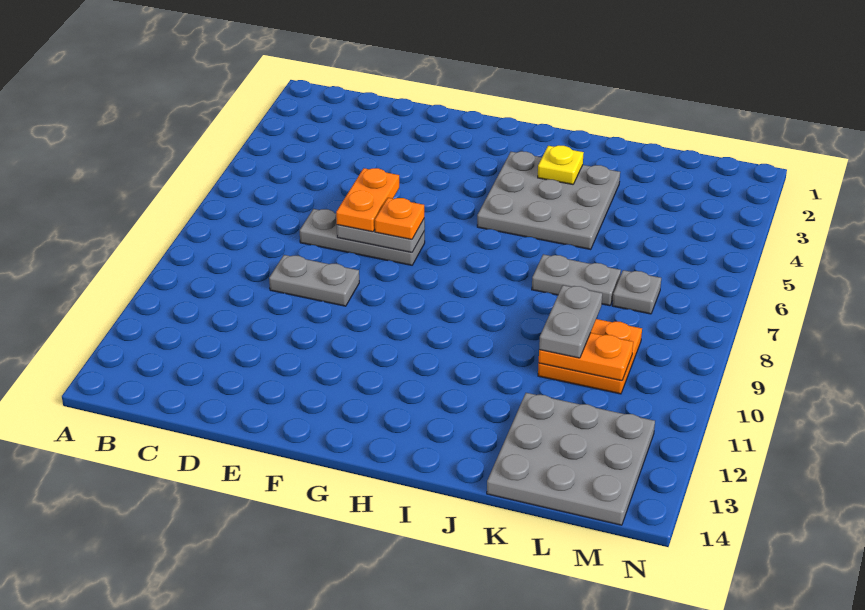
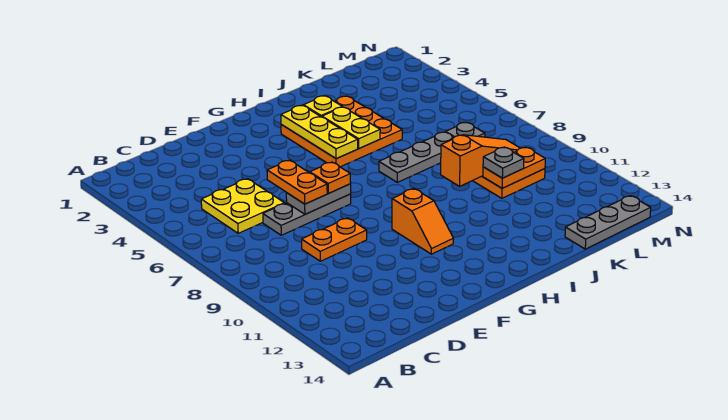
none -> yellow plate C5:D6 level 1
grey plate D9:E9 level 1 -> orange plate D9:E9 level 1
none -> orange slope G10:G11 level 1 top 10
grey plate H3:J5 level 1 -> orange plate H3:J5 level 1
none -> yellow plate H3:H5 level 2
none -> yellow plate I4:I5 level 2
grey plate J7:K7 level 1 -> grey plate I7:K7 level 1
none -> orange slope J9:L9 level 2 top J
grey plate K9:K10 level 3 -> grey plate K10 level 3
grey plate K12:M14 level 1 -> grey plate K14:M14 level 1

